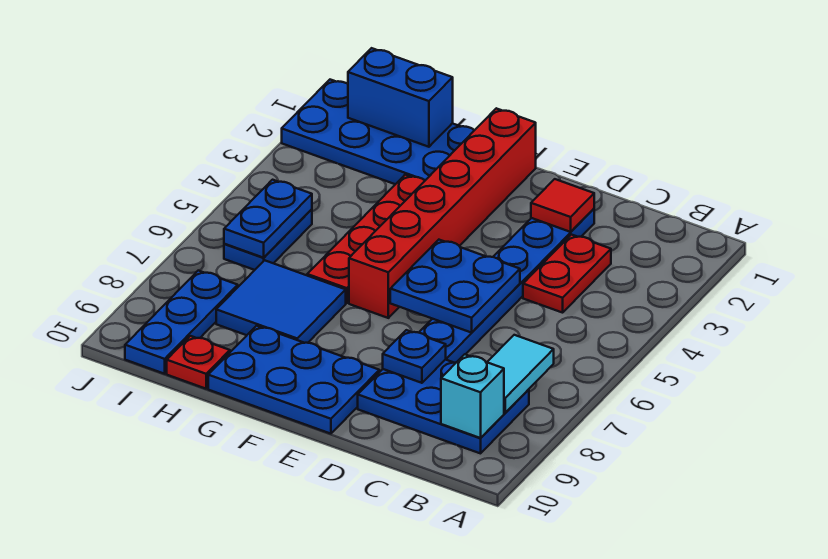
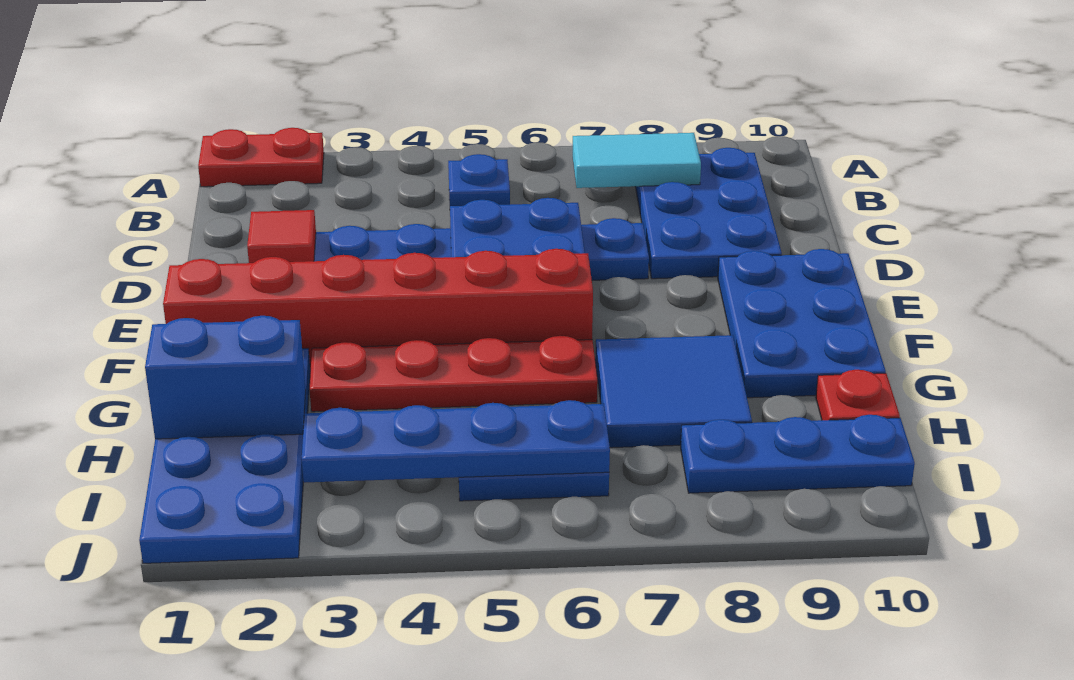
cyan brick B9 level 2 -> none
red plate C3:C4 level 1 -> red plate A1:A2 level 1
blue plate D8 level 2 -> blue plate B5 level 1
blue brick H1:I1 level 2 -> blue brick H1:H2 level 2
blue plate I5:I6 level 2 -> blue plate I3:I6 level 2

